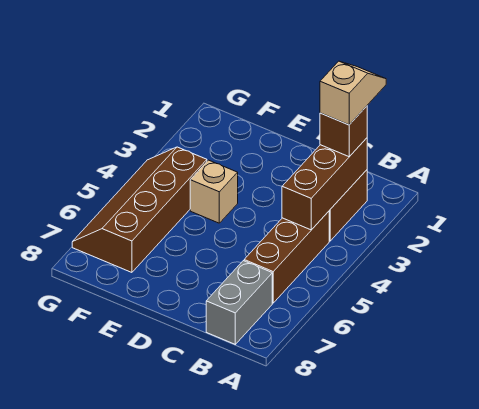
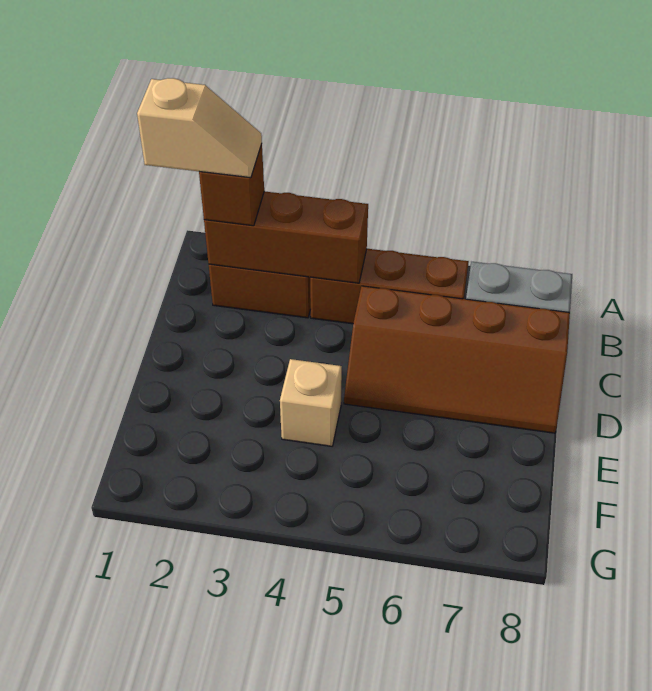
tan slope B1:B2 level 4 top 2 -> tan slope B1:B2 level 4 top 1
brown slope F4:G7 level 1 top F -> brown slope C5:D8 level 1 top C

